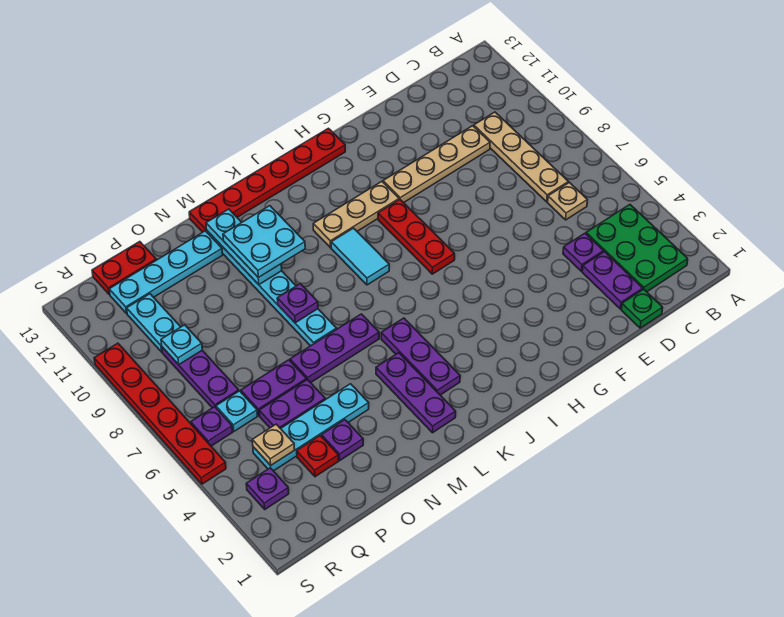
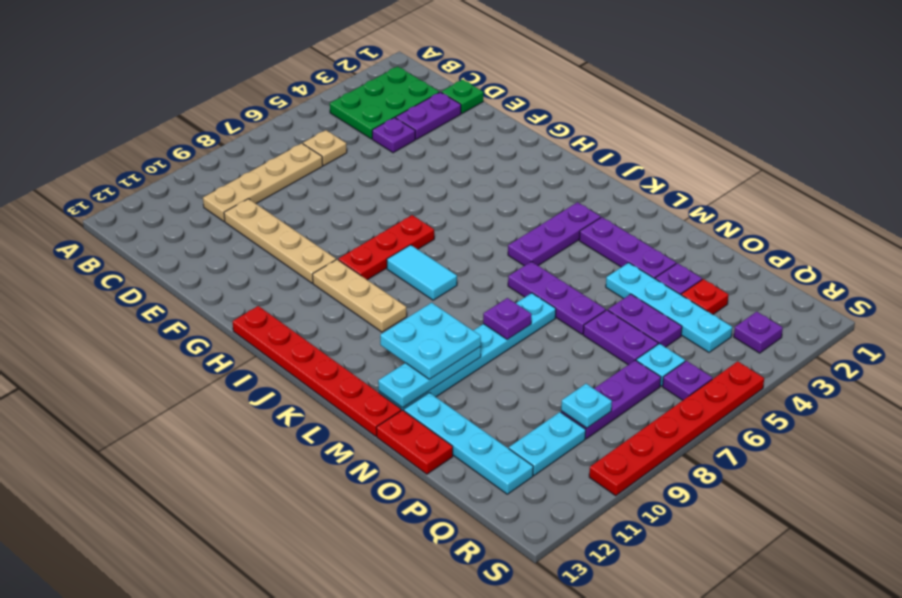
cyan tile J8:J9 level 1 -> cyan tile I8:J8 level 1
purple plate L2:L4 level 1 -> purple plate L3:N3 level 1
red plate P13:Q13 level 1 -> red plate N13:O13 level 1
tan plate Q4 level 2 -> none

